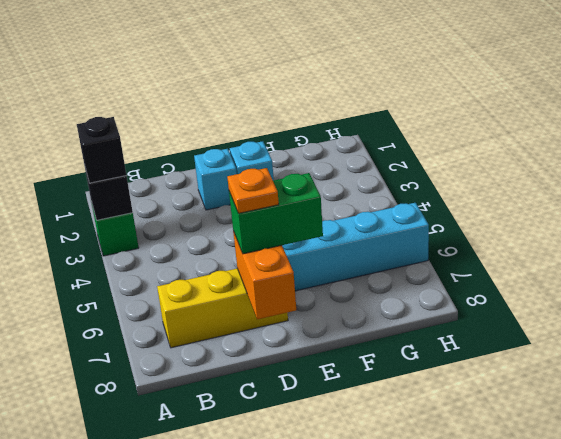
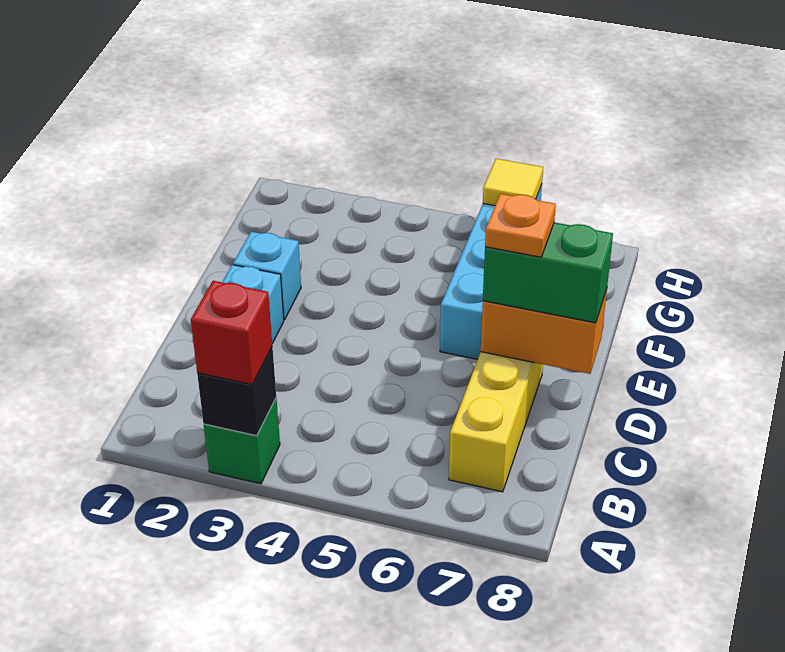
black brick A3 level 3 -> red brick A3 level 3
green brick D7:E7 level 3 -> green brick D7:D8 level 3
none -> yellow tile H6 level 2

